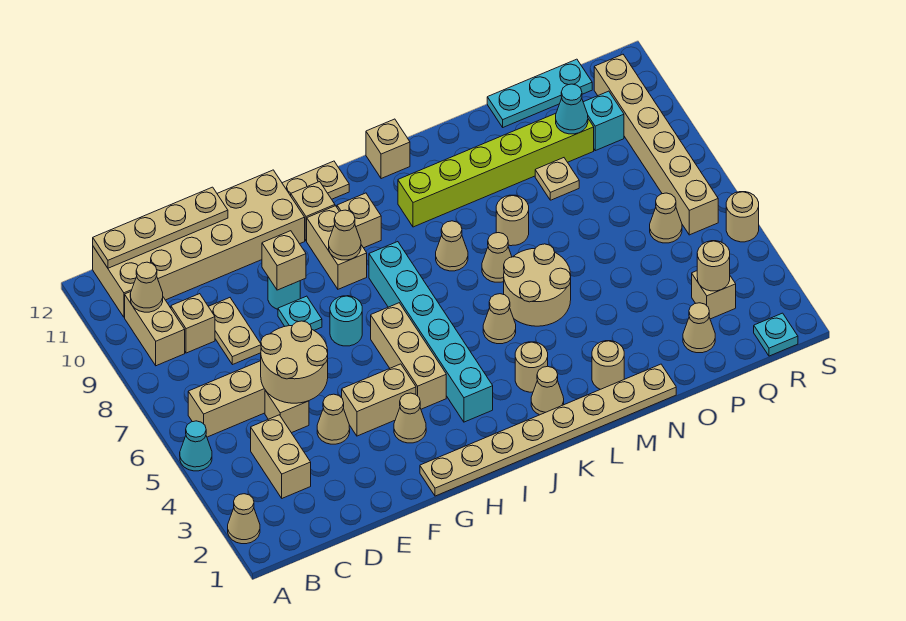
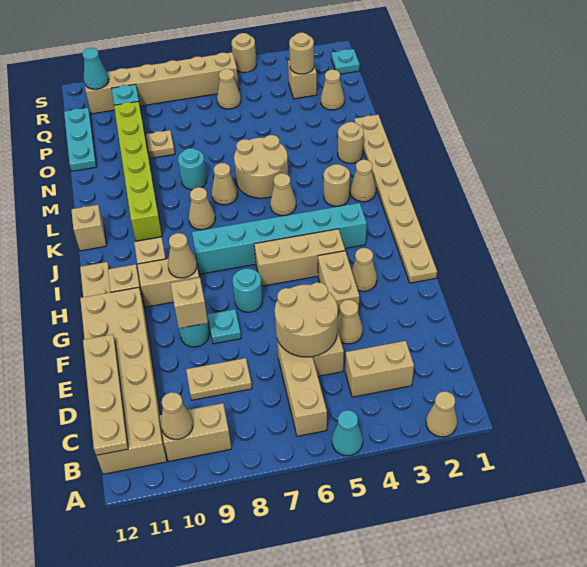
tan brick C9 level 1 -> none
tan round brick M8 level 1 -> cyan round brick M8 level 1
cyan cone P10 level 2 -> cyan cone R11 level 2

